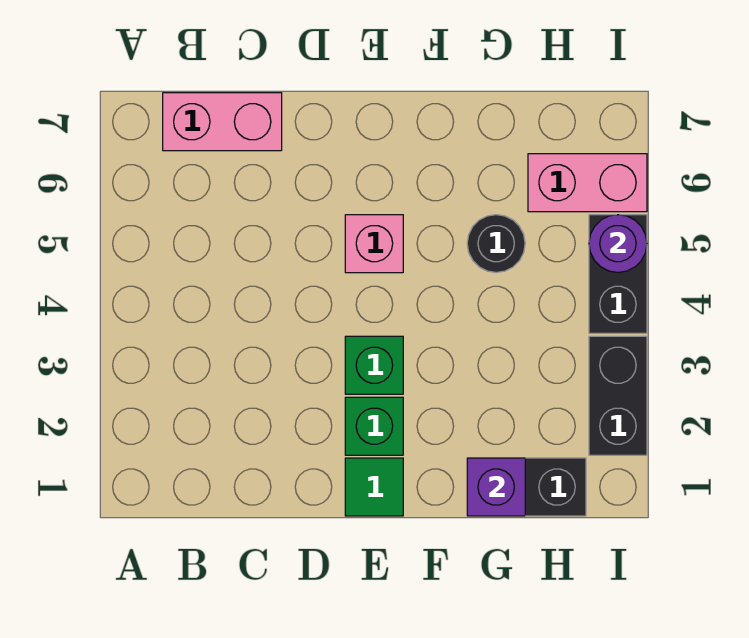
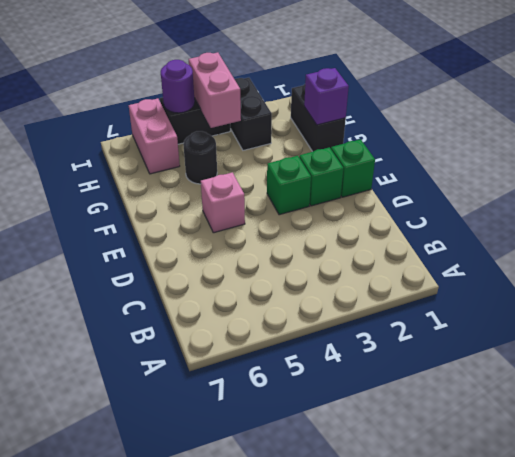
pink brick B7:C7 level 1 -> pink brick H4:I4 level 2
green tile E1 level 1 -> green brick E1 level 1
black brick I2:I3 level 1 -> black brick H3:I3 level 1

